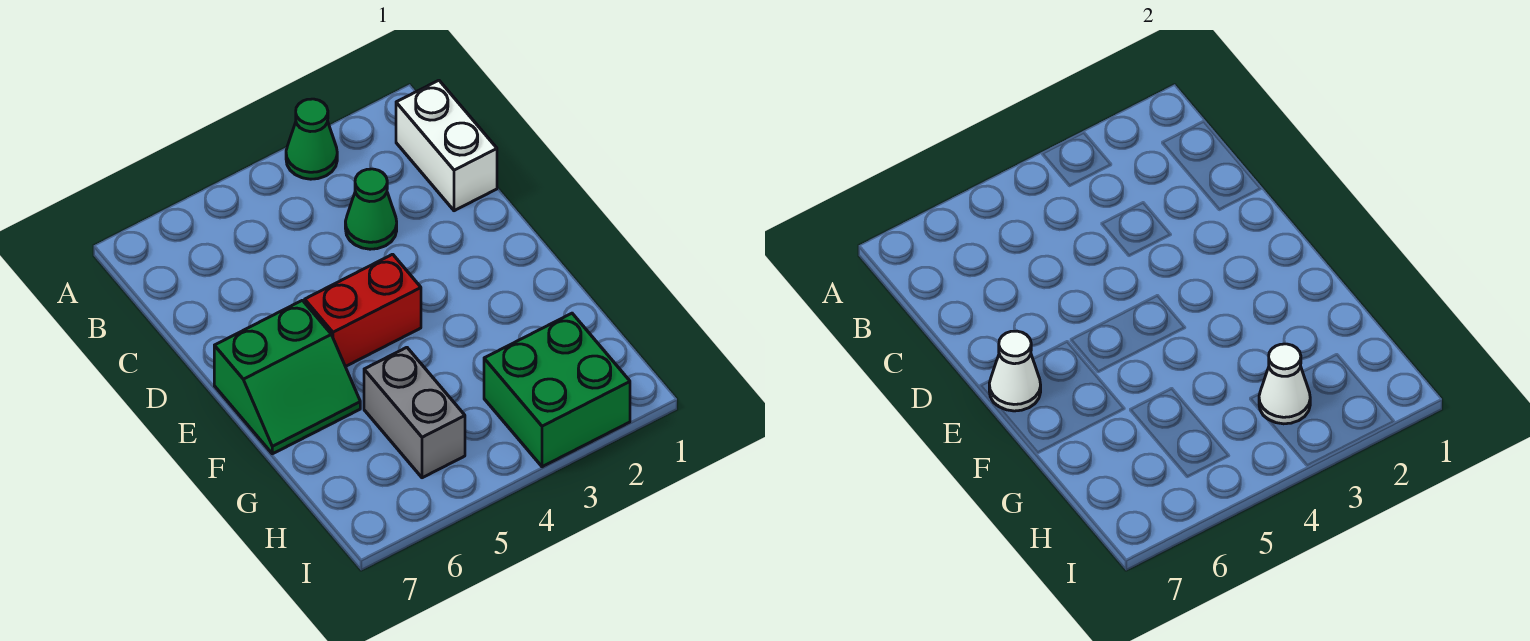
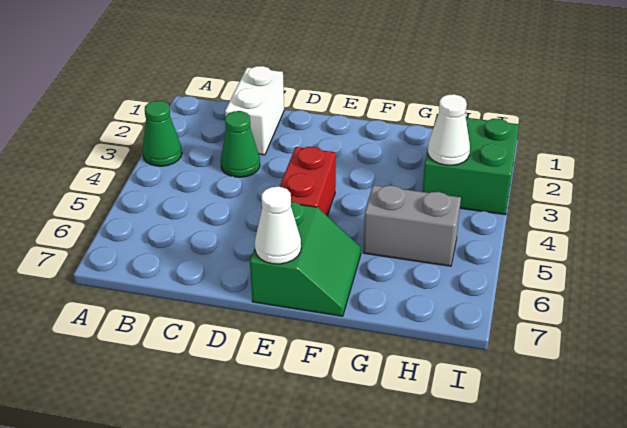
white brick B1:C1 level 1 -> white brick C1:C2 level 1

